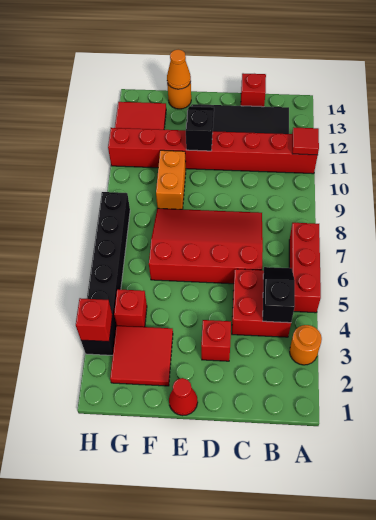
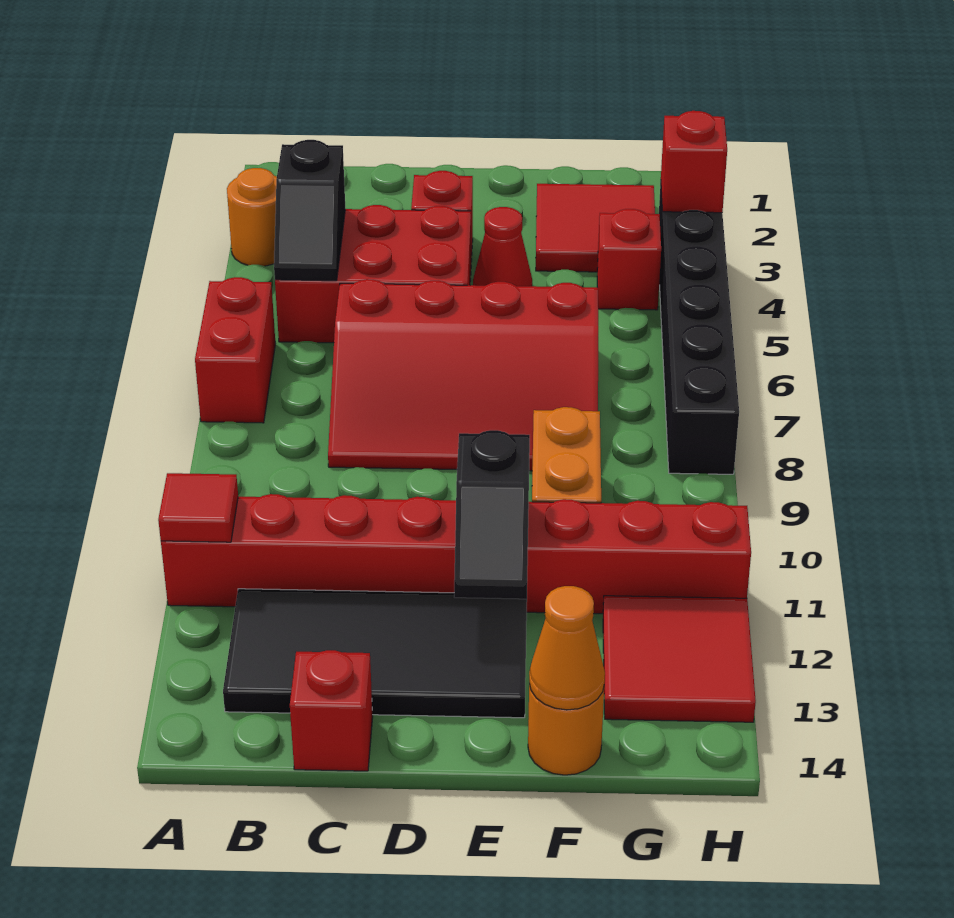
red brick A5:A7 level 1 -> red brick A6:A7 level 1
red brick B4:C5 level 1 -> red brick B4:D5 level 1
red cone E1 level 1 -> red cone E4 level 1

